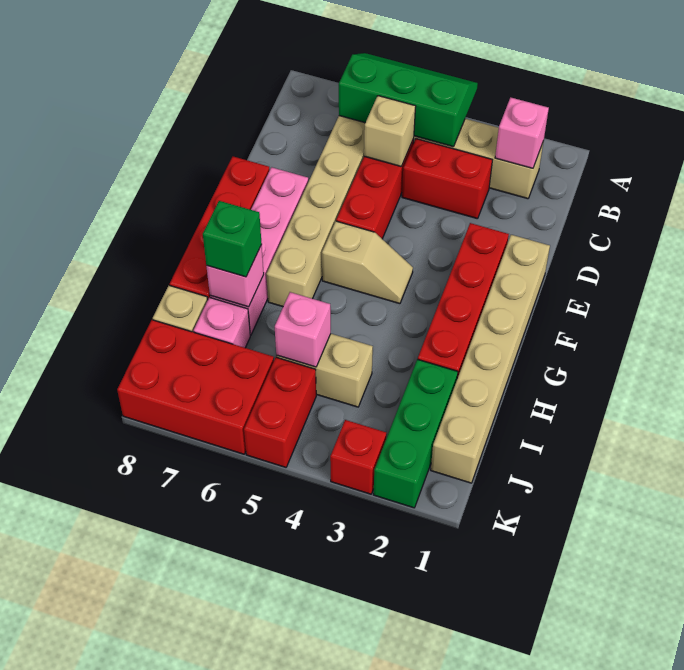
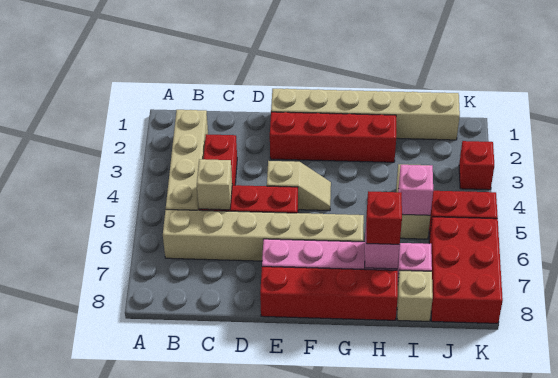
green slope A4:B6 level 2 top B -> none
pink brick B2 level 2 -> none
tan slope F4:F5 level 1 top 5 -> tan slope E4:F4 level 1 top E
green brick H7 level 3 -> red brick H7 level 3
green brick I2:K2 level 1 -> none

